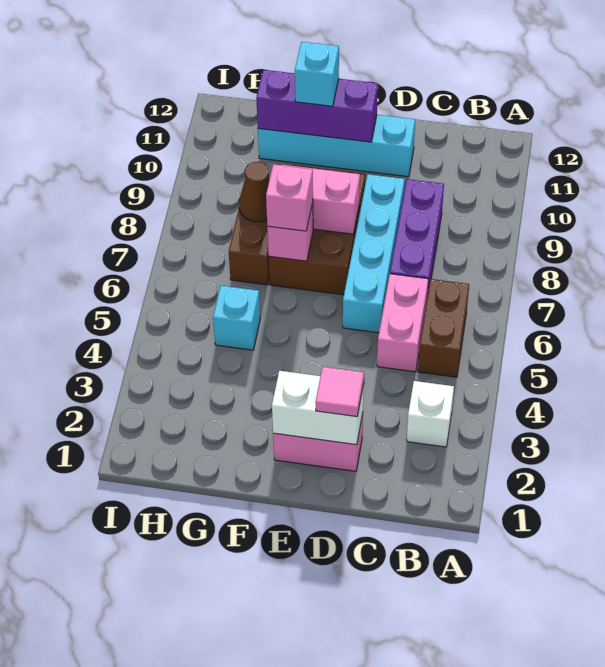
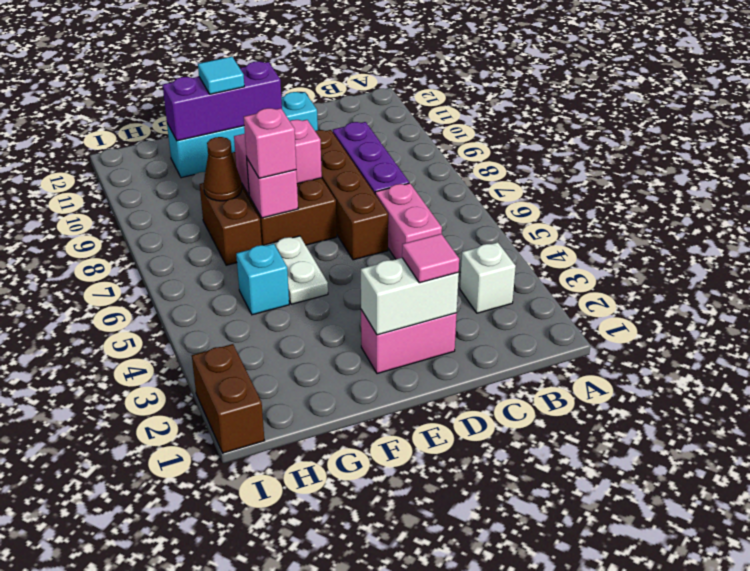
brown brick B5:B6 level 1 -> brown brick I1:I2 level 1
cyan brick D6:D9 level 1 -> brown brick D6:D9 level 1
none -> white plate F5:F6 level 1
cyan brick F11 level 3 -> cyan tile F11 level 3

